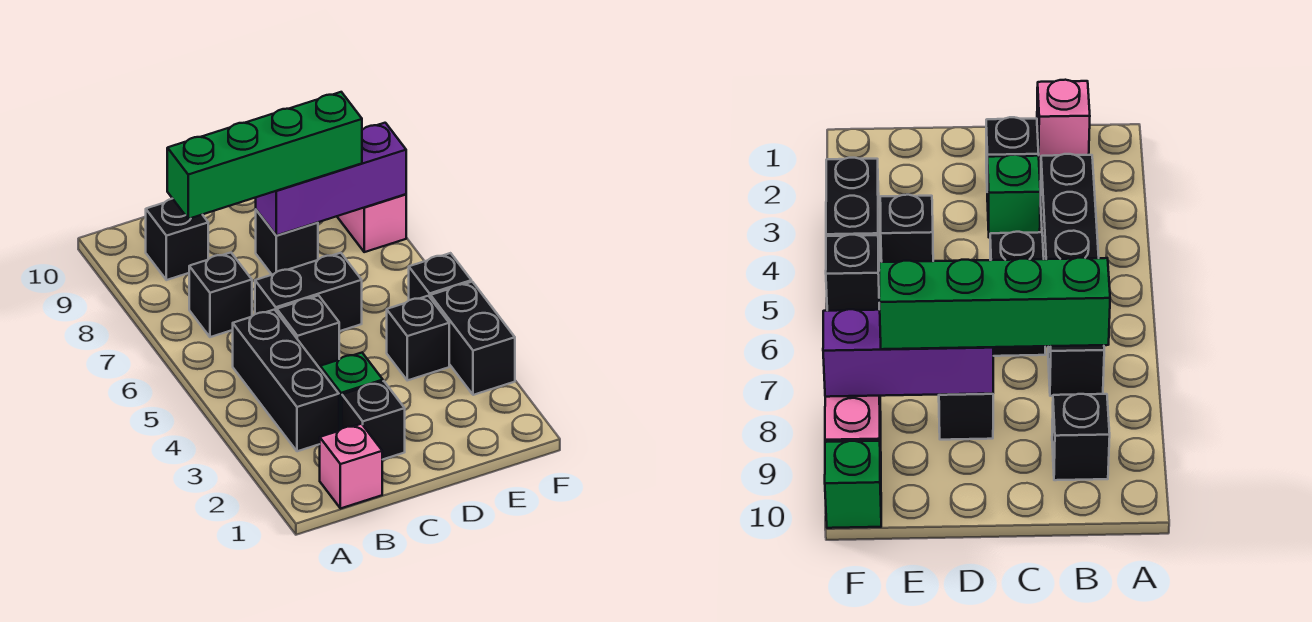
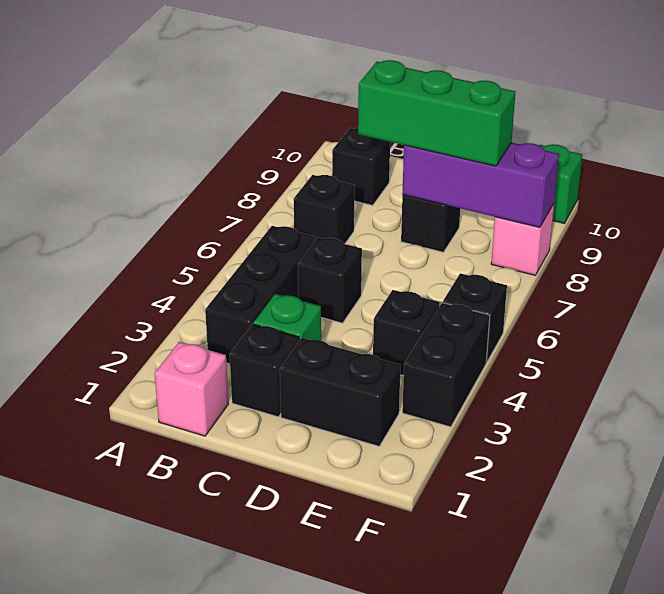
green brick B8:E8 level 3 -> green brick C8:E8 level 3
black brick C6:D6 level 1 -> black brick D2:E2 level 1
pink brick F8:F9 level 1 -> pink brick F8 level 1

